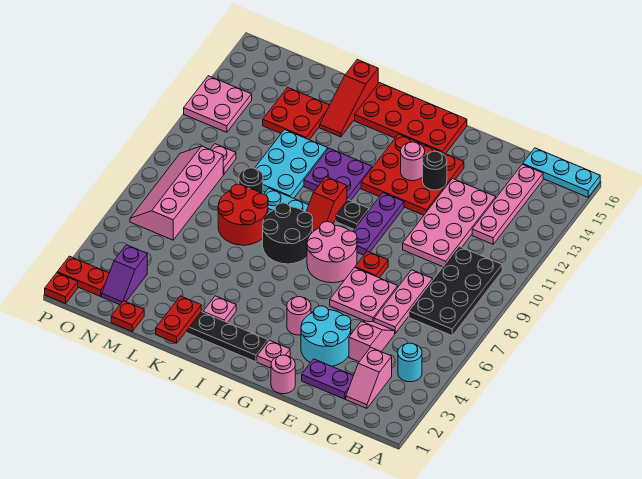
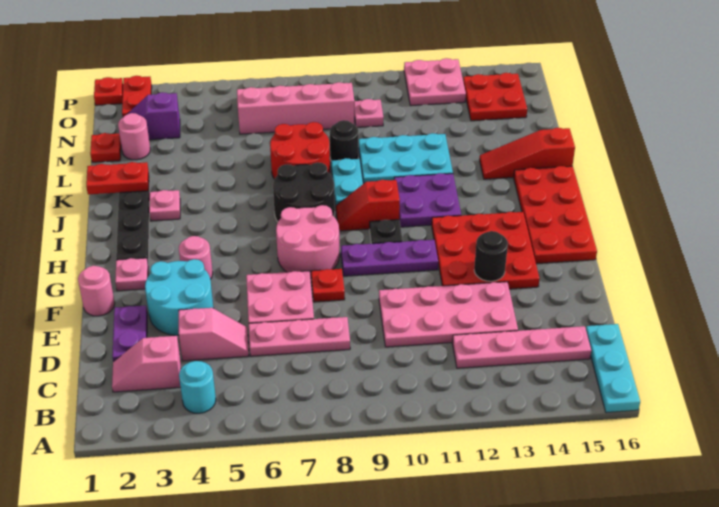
black plate B7:C10 level 1 -> none
pink round brick G13 level 2 -> pink round brick M2 level 1
red plate L13:M14 level 1 -> red plate N14:O15 level 1

